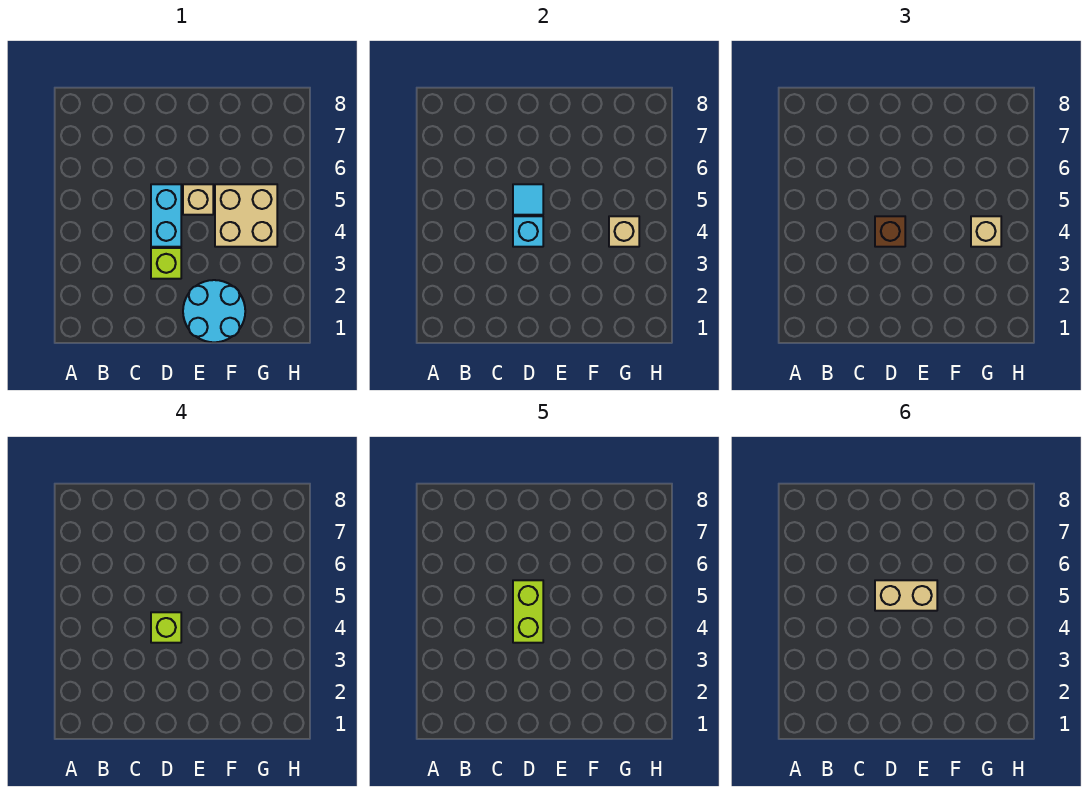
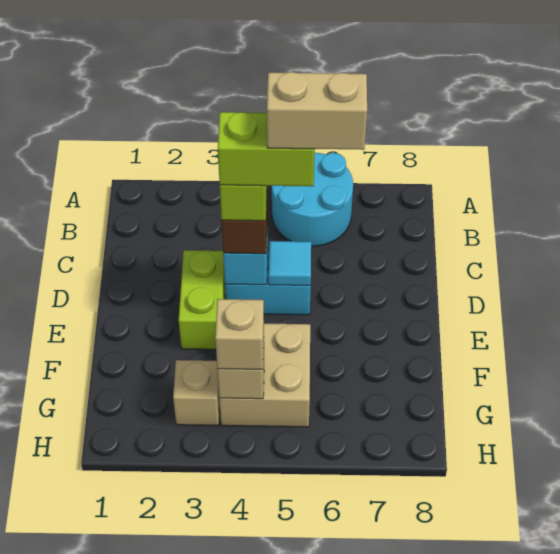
lime brick D3 level 1 -> lime brick D3:E3 level 1
tan brick D5:E5 level 6 -> tan brick D5:D6 level 6
cyan round brick E1:F2 level 1 -> cyan round brick A5:B6 level 1
tan brick E5 level 1 -> tan brick G3 level 1

